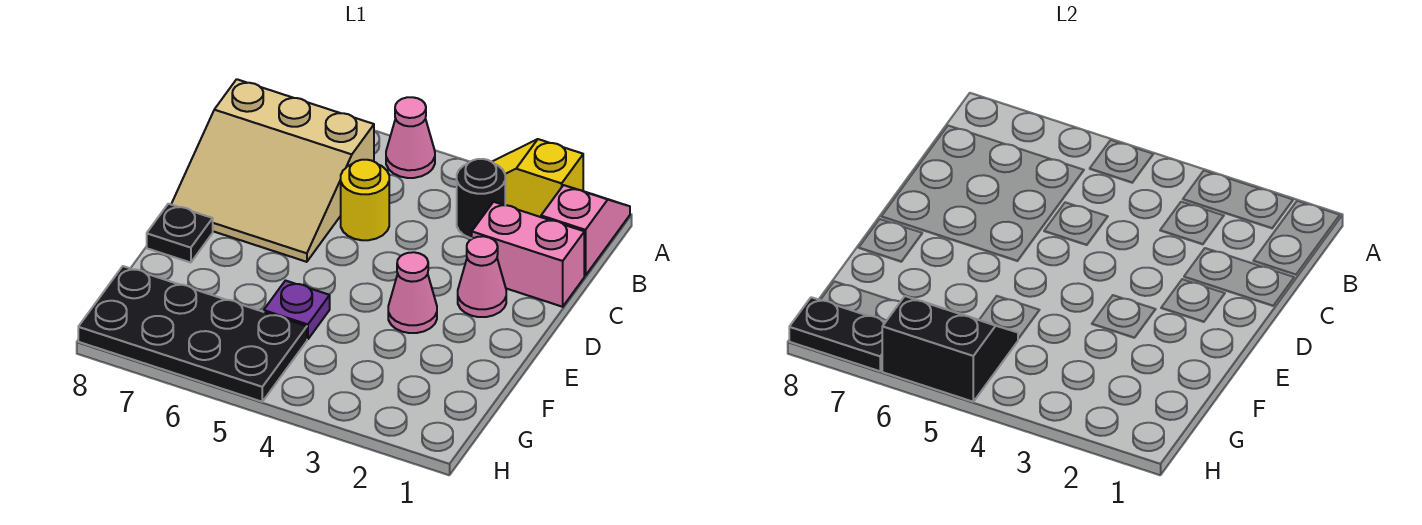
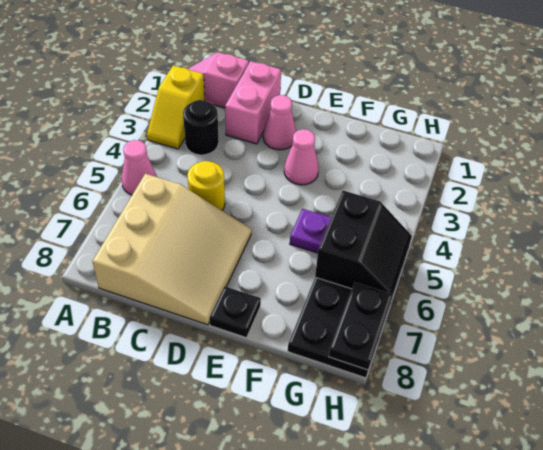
black slope G5:H6 level 2 top H -> black slope G5:H6 level 2 top G

